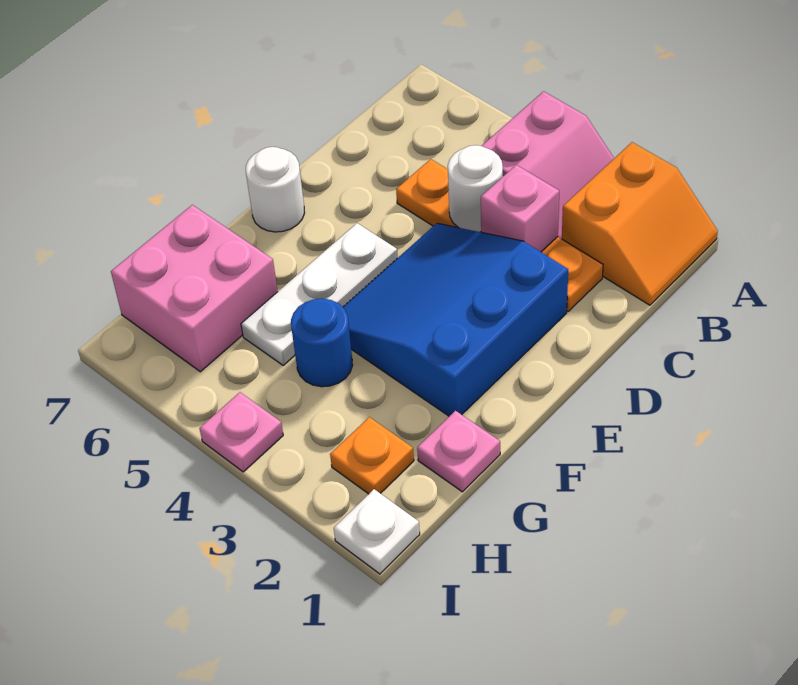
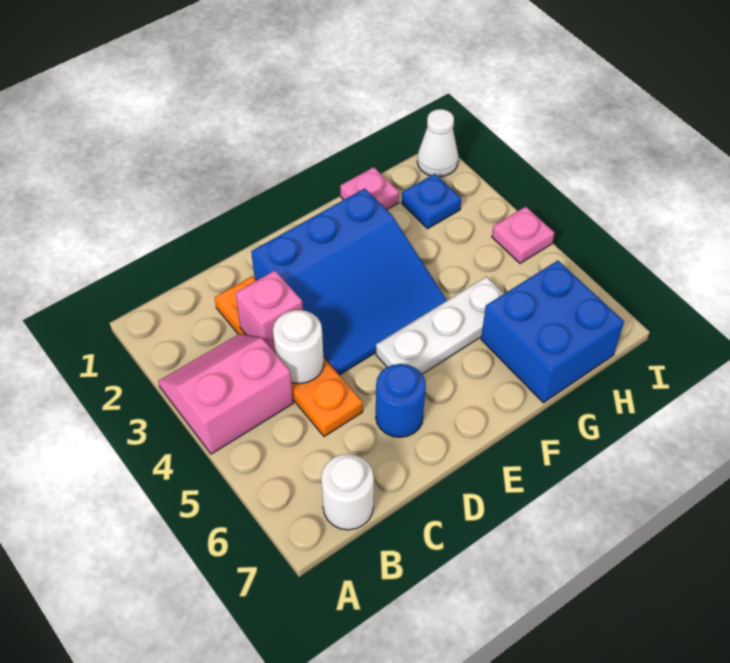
orange slope A1:B2 level 1 top 2 -> none
white round brick E7 level 1 -> white round brick B7 level 1
blue round brick G4 level 1 -> blue round brick D6 level 1
pink brick G6:H7 level 1 -> blue brick G6:H7 level 1
orange plate H2 level 1 -> blue plate H2 level 1
white plate I1 level 1 -> white cone I1 level 1

